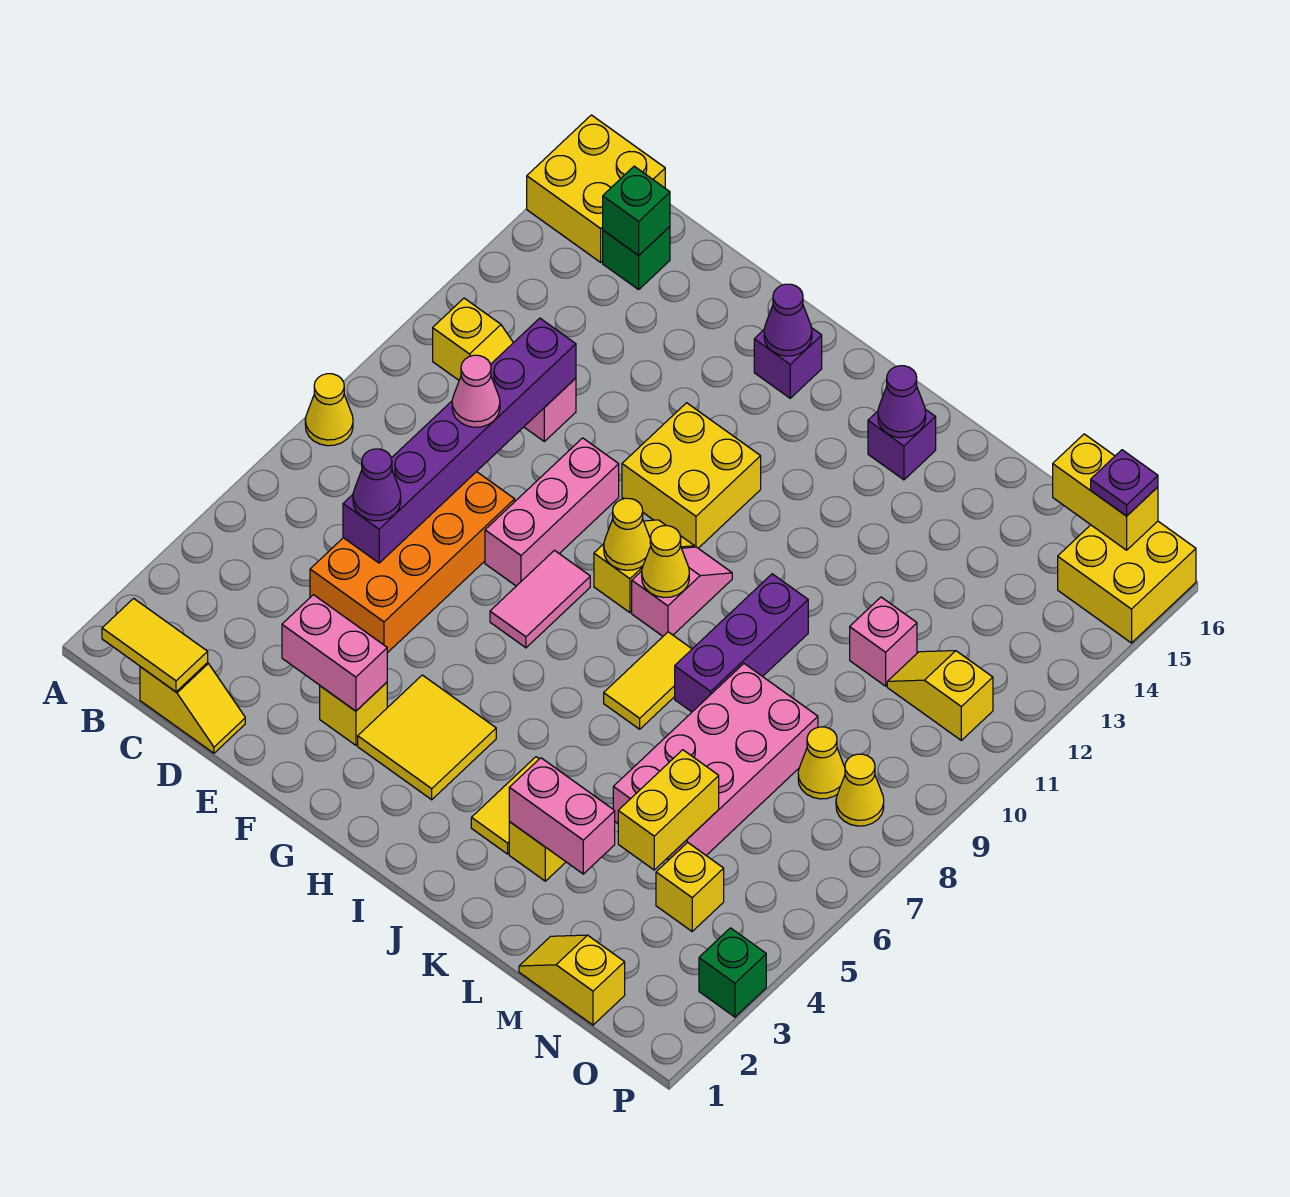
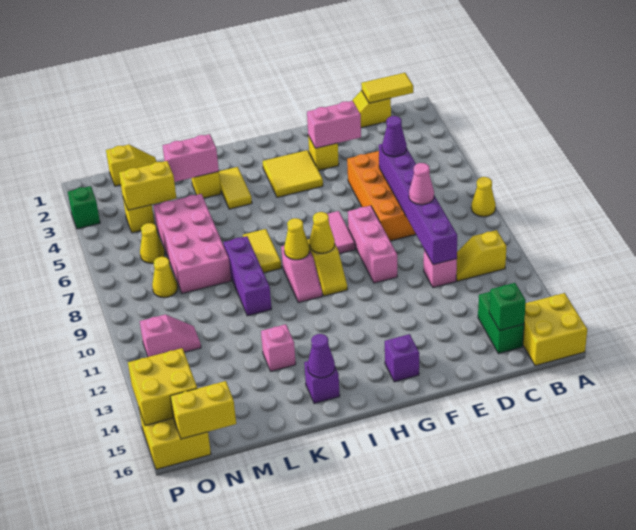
green brick C15 level 1 -> green brick C14:C15 level 1
yellow brick G11:H12 level 1 -> yellow brick O14:P15 level 2
purple cone G15 level 2 -> none
yellow brick M4:M5 level 2 -> yellow brick M4:N4 level 2
pink brick M11 level 1 -> pink brick K13 level 1
yellow slope N11:O11 level 1 top O -> pink slope N11:O11 level 1 top O
yellow cone O8 level 1 -> yellow cone N6 level 1
purple plate O16 level 3 -> none

